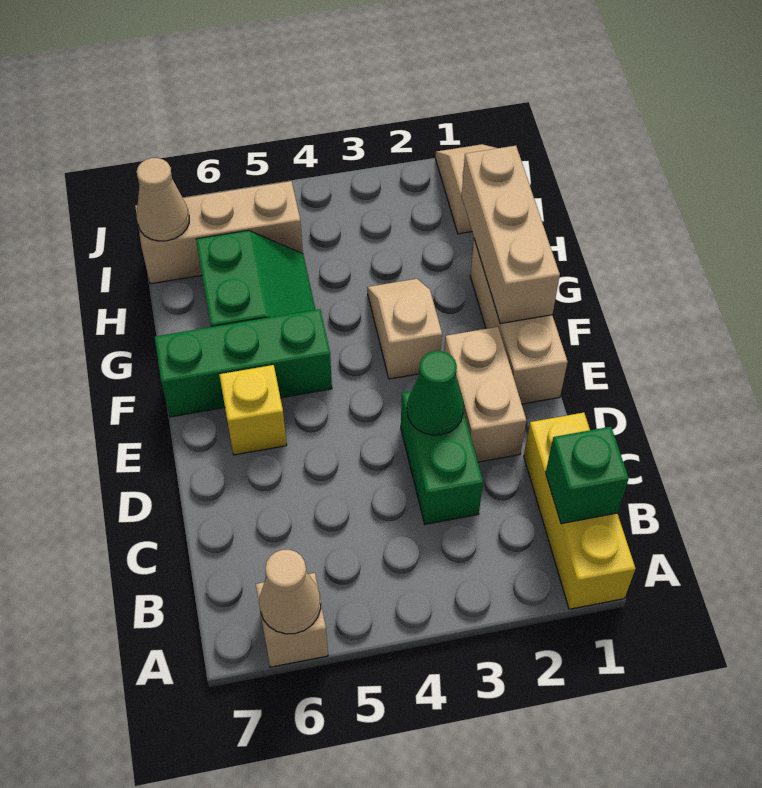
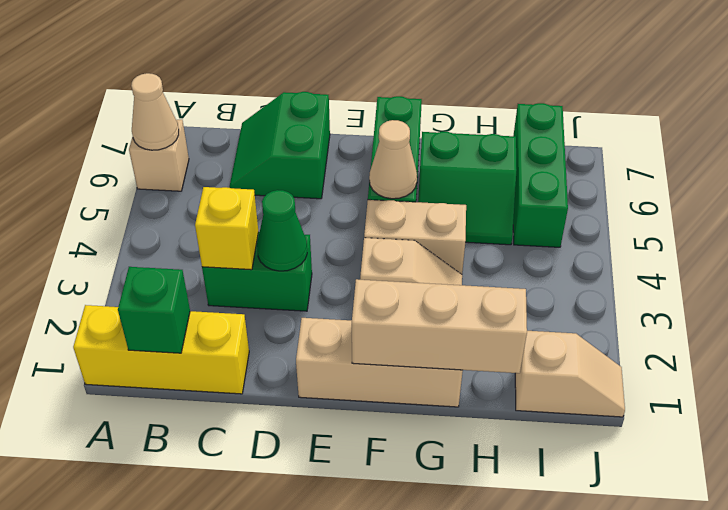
none -> green slope C6:D7 level 1 top D
tan brick D2:E2 level 1 -> tan brick F4:G4 level 1
yellow brick E6 level 1 -> yellow brick C3 level 2
tan brick I5:I7 level 1 -> green brick I5:I7 level 1
tan cone I7 level 2 -> tan cone F5 level 2

